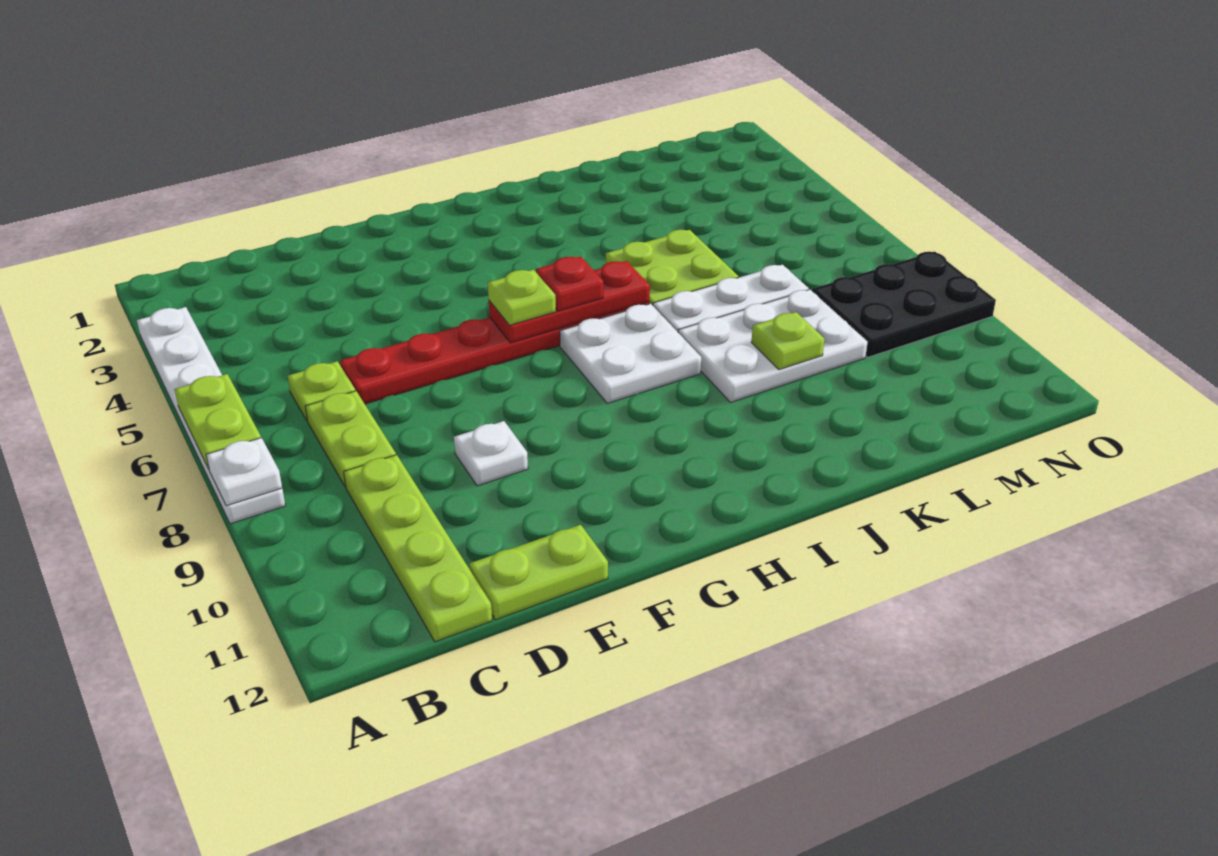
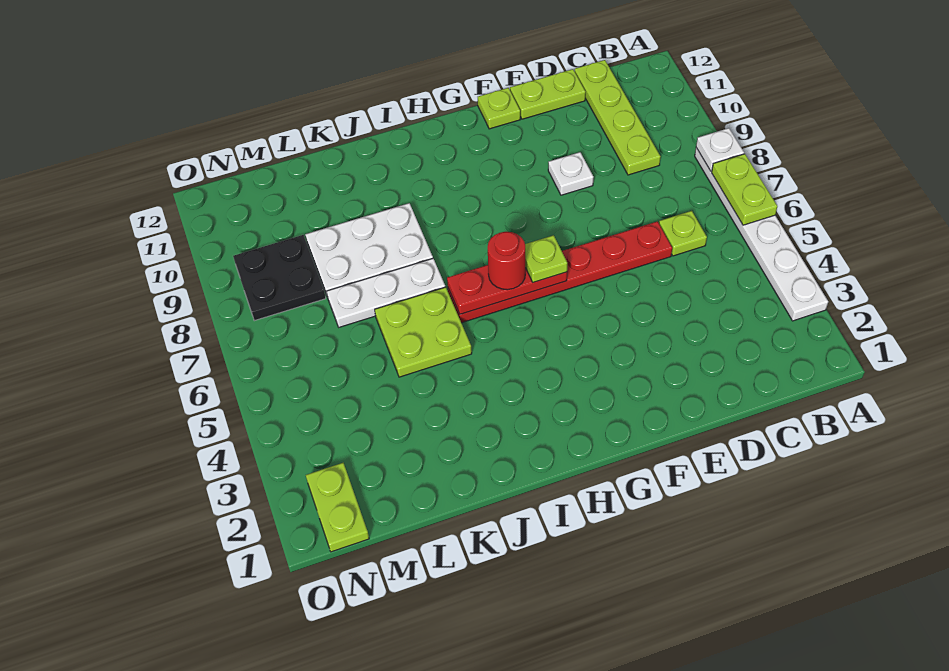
lime plate C7:C8 level 1 -> lime plate N1:N2 level 1
red plate H6 level 3 -> red round brick H6 level 3
white plate H7:I8 level 1 -> none
lime plate K9 level 2 -> lime plate F12 level 1
black plate M8:O9 level 1 -> black plate M8:N9 level 1

